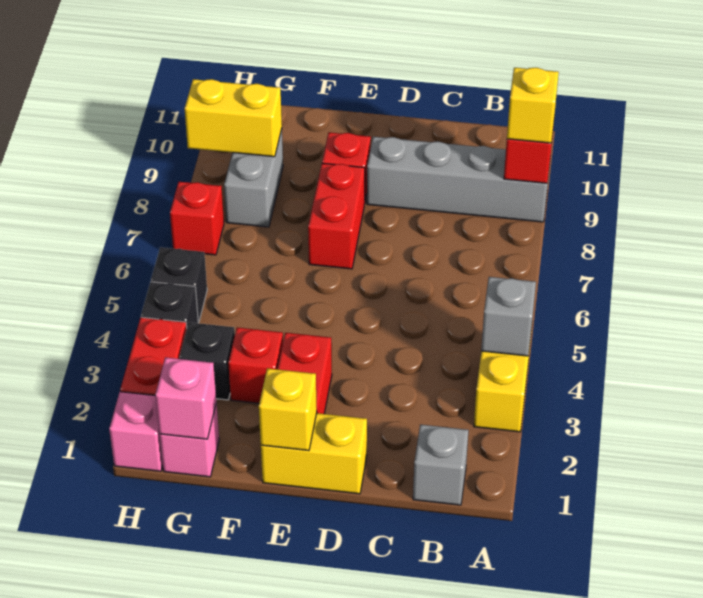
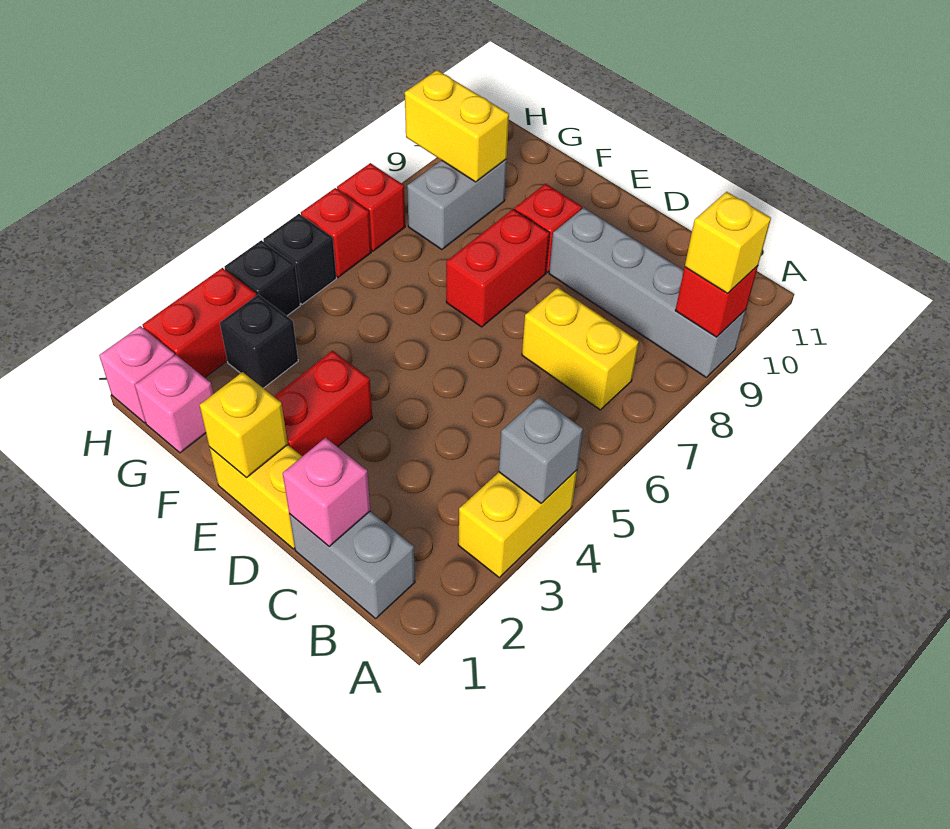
grey brick B1 level 1 -> grey brick B1:C1 level 1
none -> yellow brick B7:C7 level 1
red brick F3 level 1 -> red brick H6 level 1
pink brick G1 level 2 -> pink brick C1 level 2

